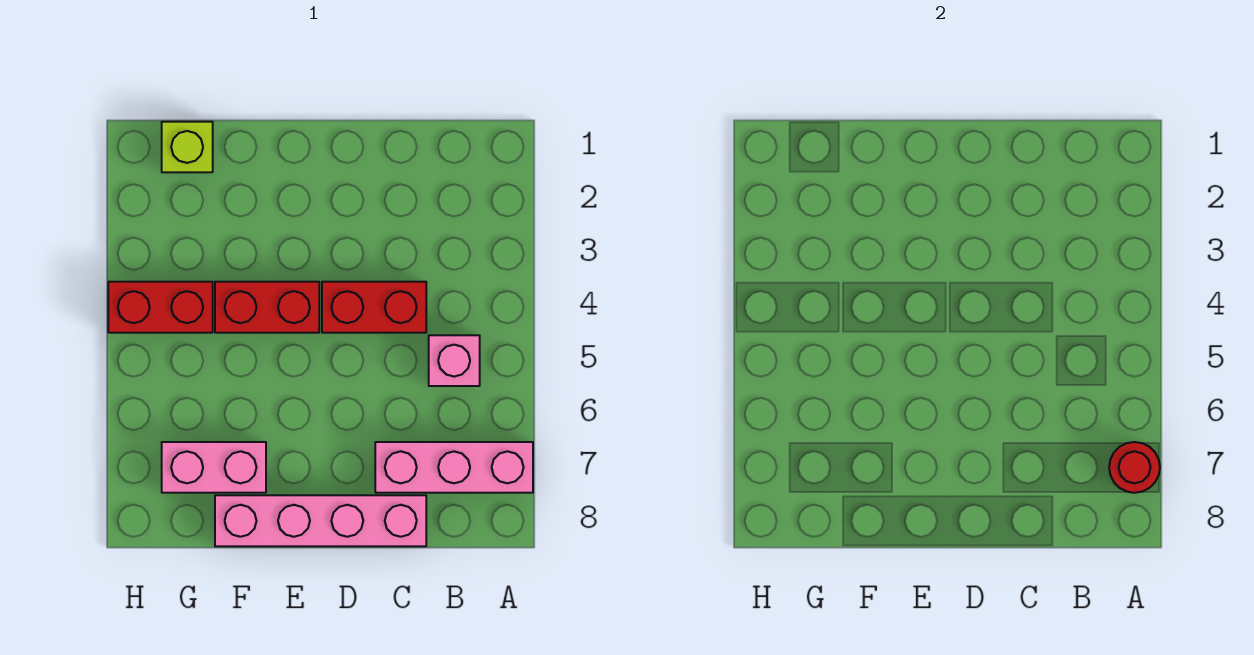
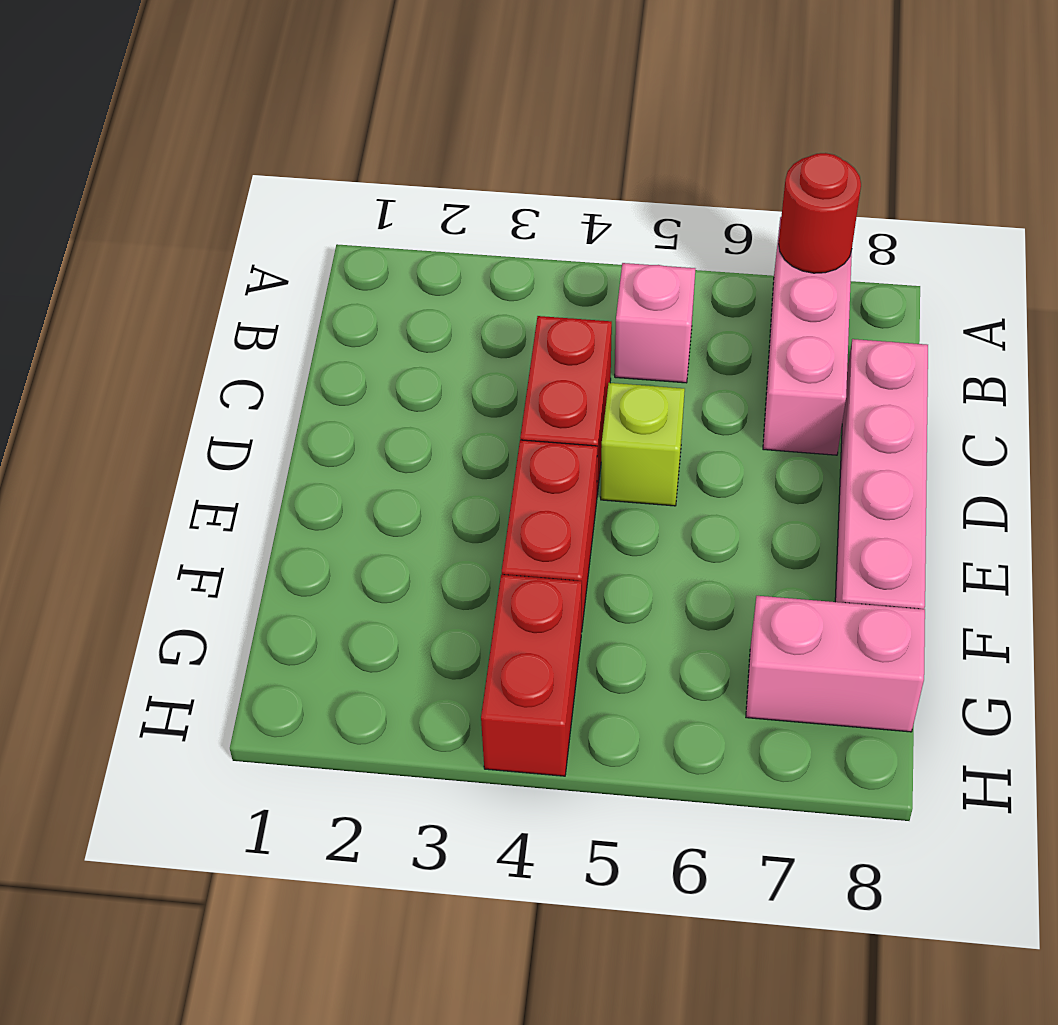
pink brick F7:G7 level 1 -> pink brick G7:G8 level 1
lime brick G1 level 1 -> lime brick D5 level 1

